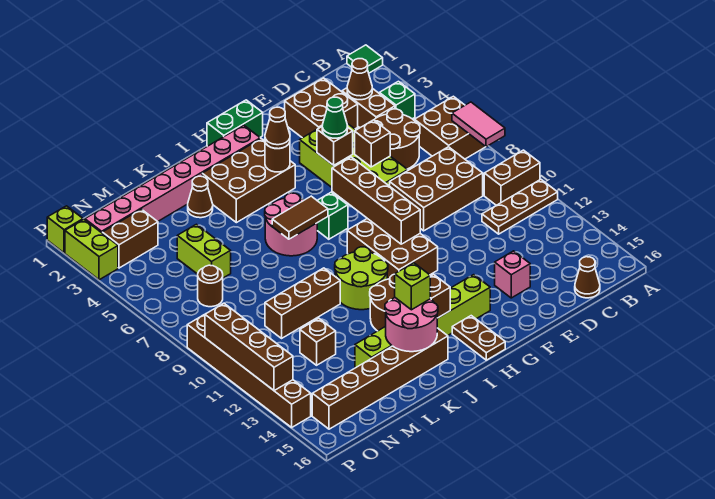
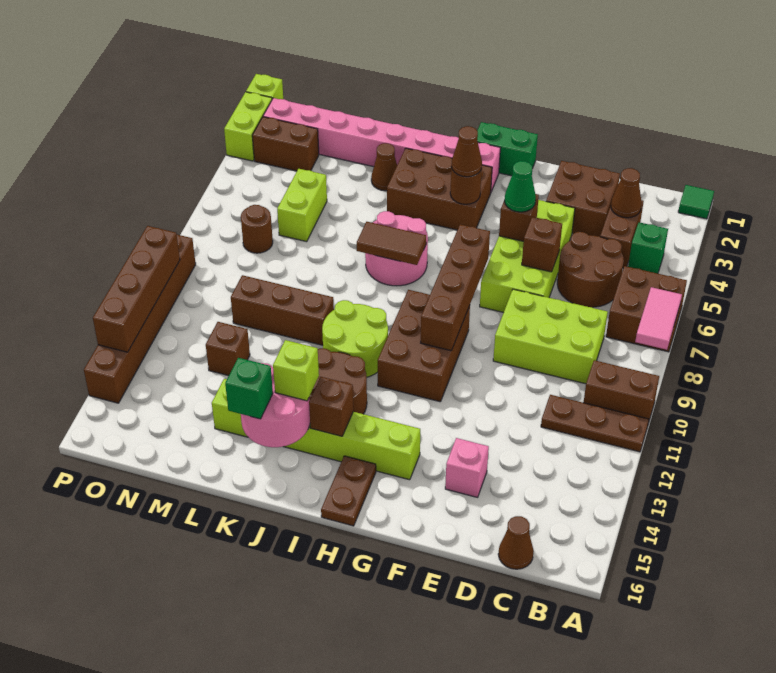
brown brick C8:E9 level 1 -> lime brick C8:E9 level 1
green brick H7 level 1 -> green brick K15 level 3
brown brick J15:O15 level 1 -> none

